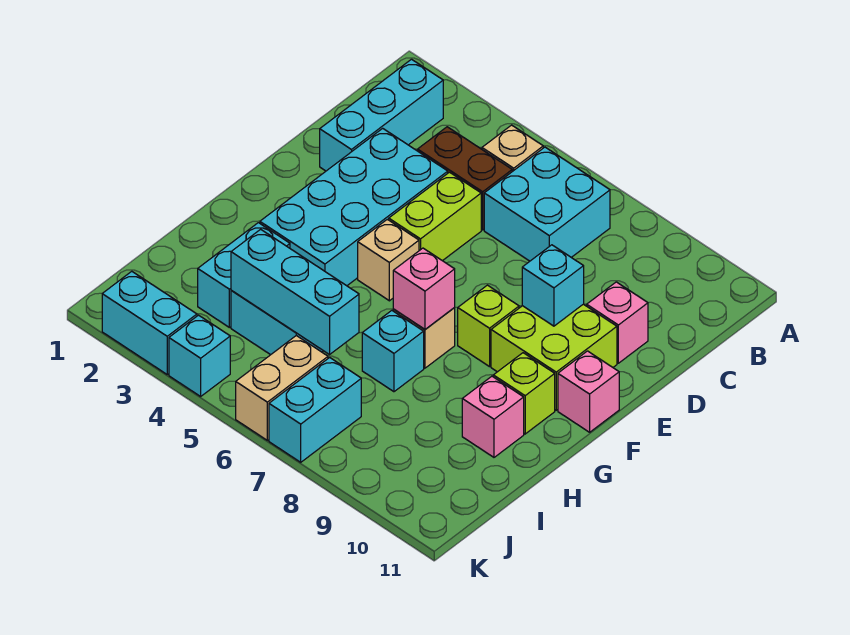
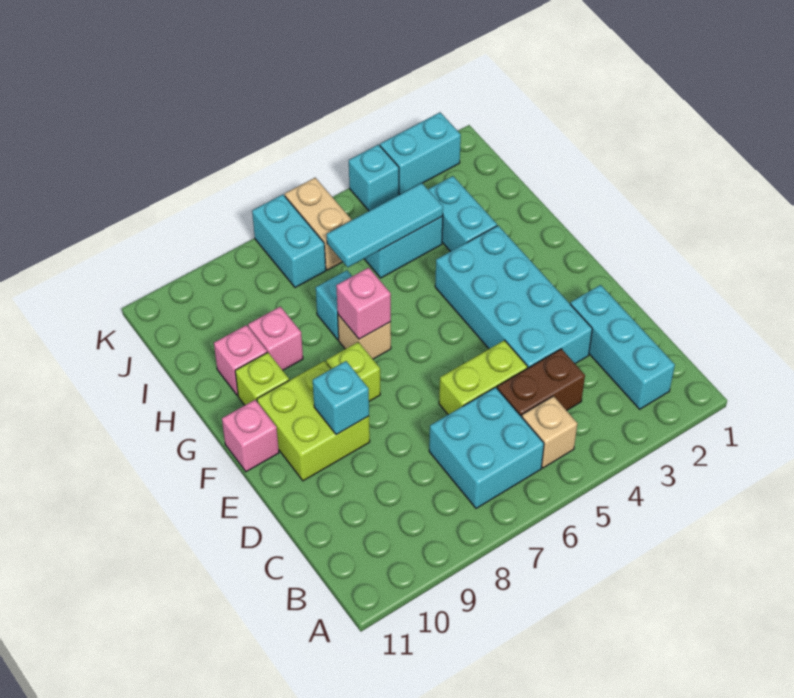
lime brick D5:E5 level 1 -> lime brick D5:D6 level 1
pink brick D10 level 1 -> pink brick H9 level 1
tan brick F5 level 1 -> none
cyan brick I4:I6 level 2 -> cyan tile I4:I6 level 2

